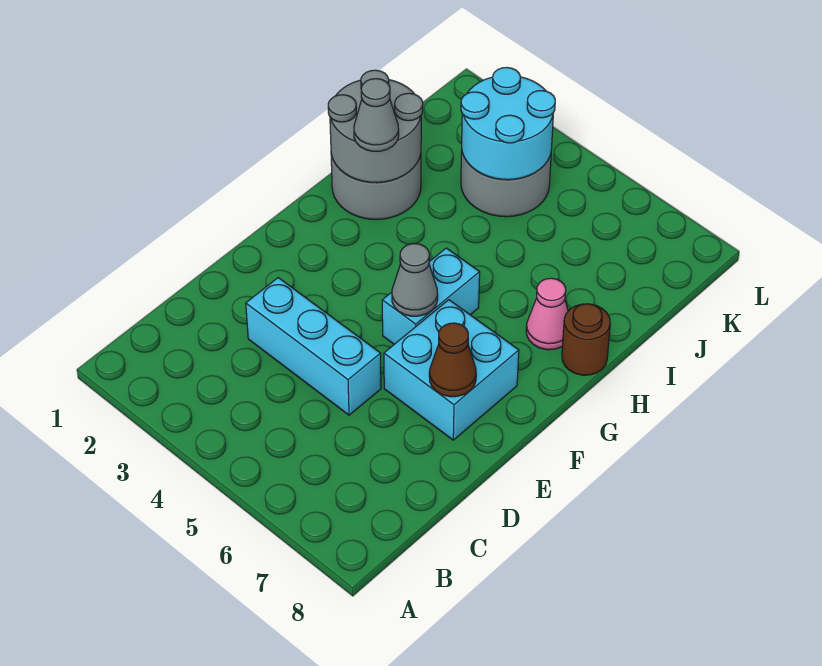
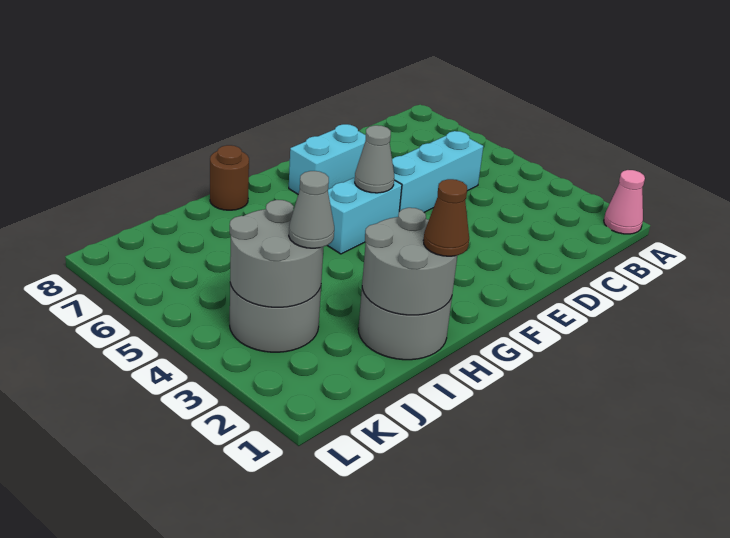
cyan brick D3:D5 level 1 -> cyan brick C5:E5 level 1
cyan brick E6:F7 level 1 -> cyan brick E7:F7 level 1
brown cone E7 level 2 -> brown cone H1 level 3
grey cone H2 level 3 -> grey cone J3 level 3
pink cone H7 level 1 -> pink cone A1 level 1
cyan round brick J3:K4 level 2 -> grey round brick J3:K4 level 2

